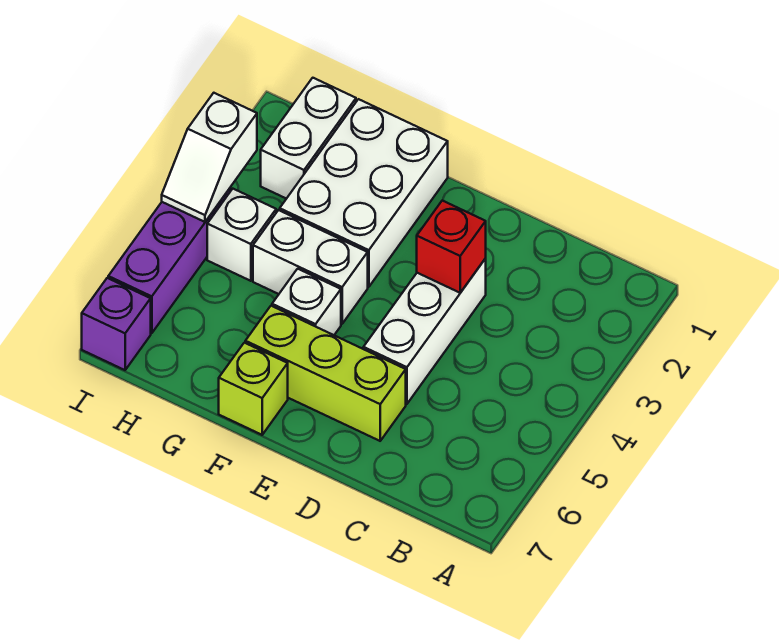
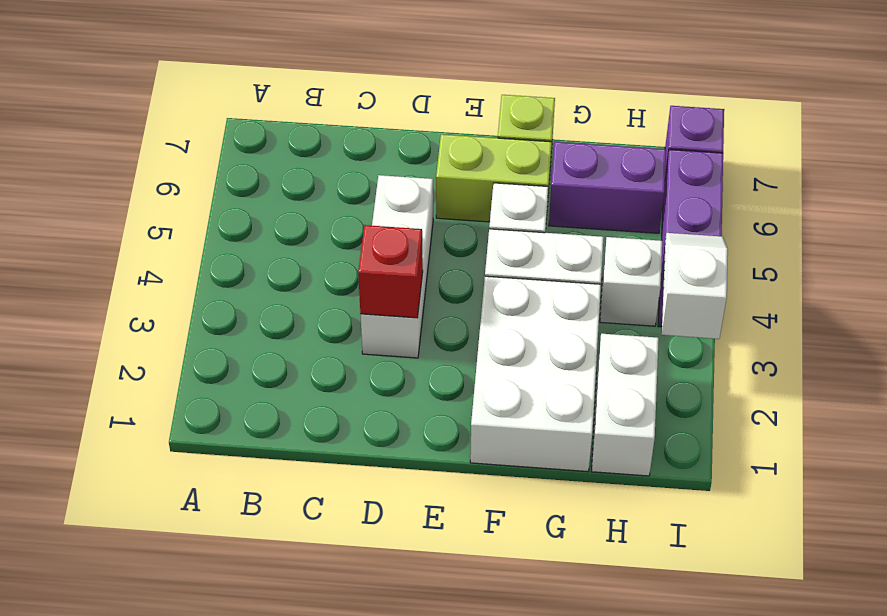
lime brick D6:F6 level 1 -> lime brick E6:F6 level 1
none -> purple brick G6:H6 level 1

